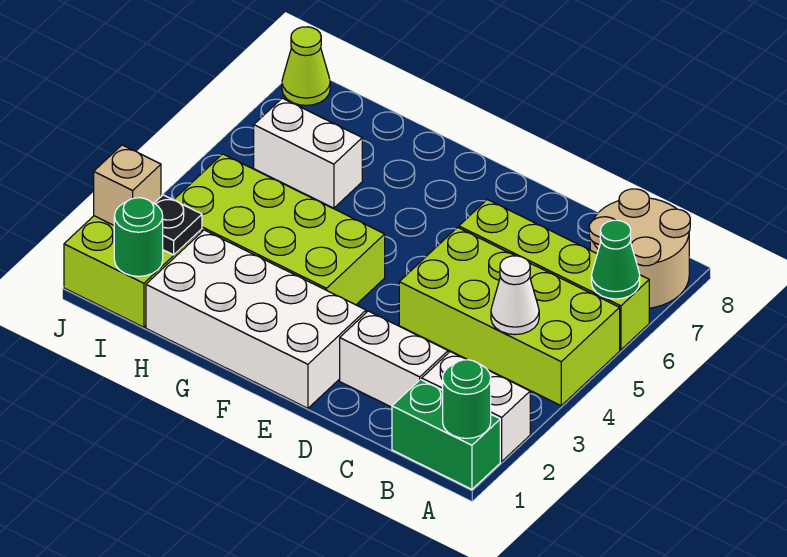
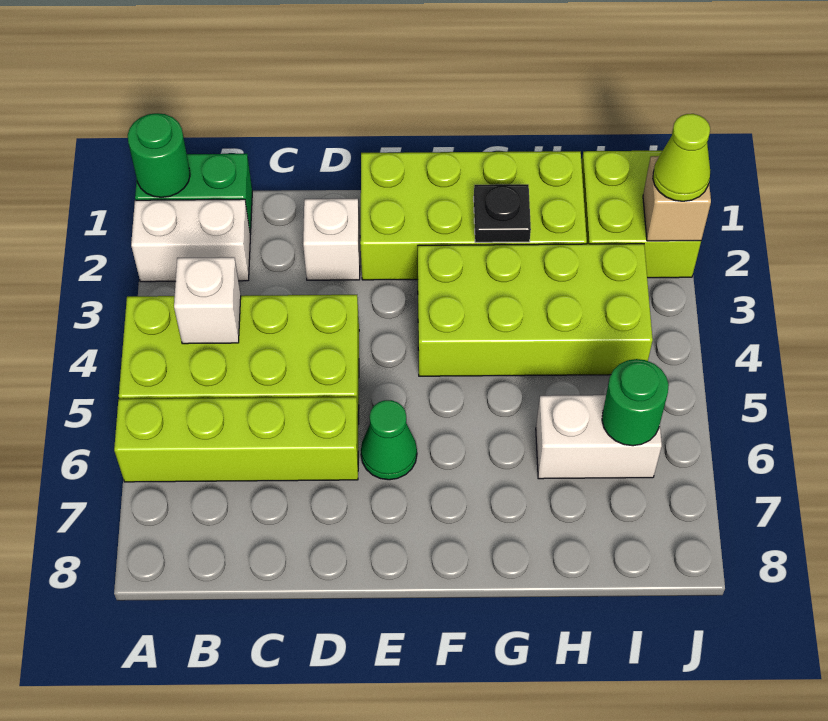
green cone A6 level 2 -> green cone E6 level 1
tan round brick A7:B8 level 1 -> none
white cone B4 level 2 -> white brick B4 level 2
white brick C2:D2 level 1 -> white brick D2 level 1
white brick E1:H2 level 1 -> lime brick E1:H2 level 1
green round brick I1 level 2 -> green round brick I6 level 2
black plate I2 level 2 -> black plate G2 level 2
lime cone J8 level 1 -> lime cone J2 level 3

